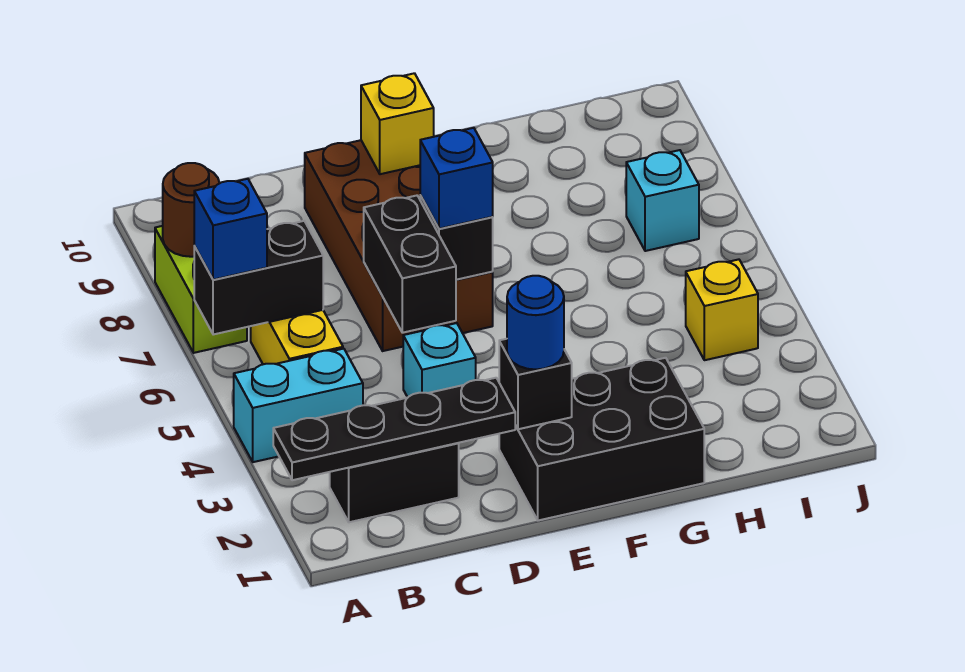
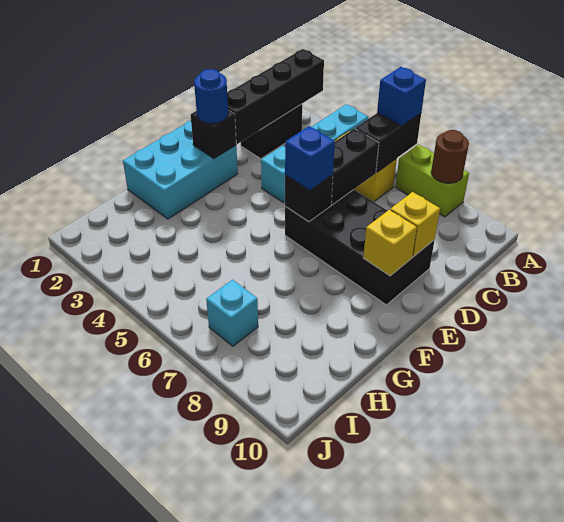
black plate A2:D2 level 2 -> black brick A2:D2 level 2
black brick D5:D6 level 2 -> black brick C6:D6 level 2
brown brick D6:E9 level 1 -> black brick D6:E9 level 1
black brick E1:G2 level 1 -> cyan brick E1:G2 level 1
yellow brick I4 level 1 -> yellow brick D9 level 2

